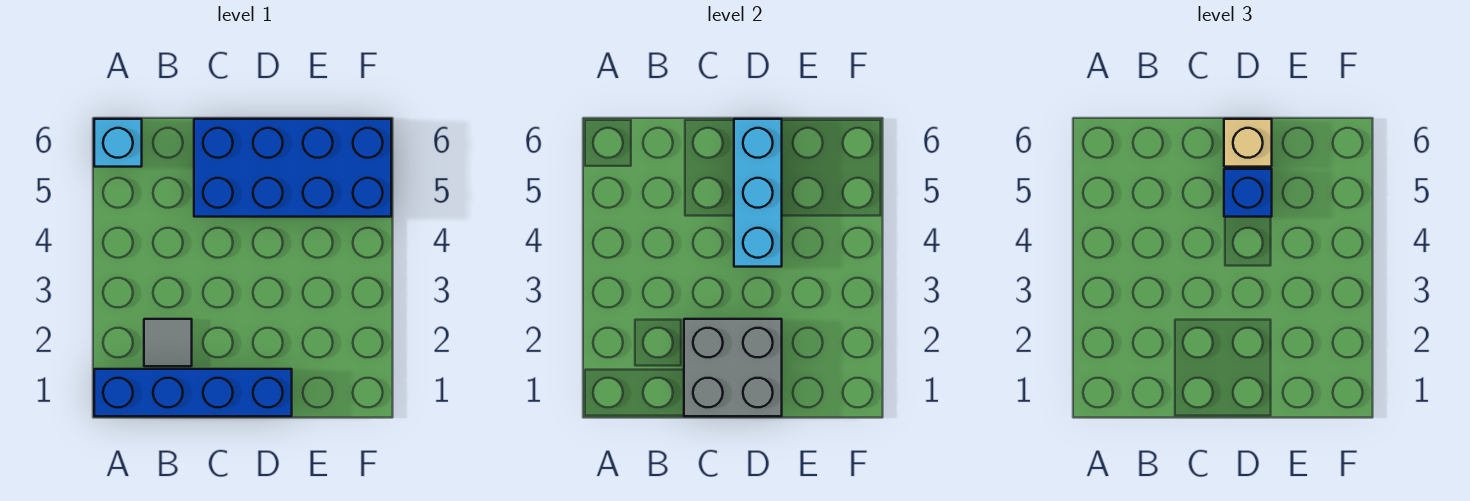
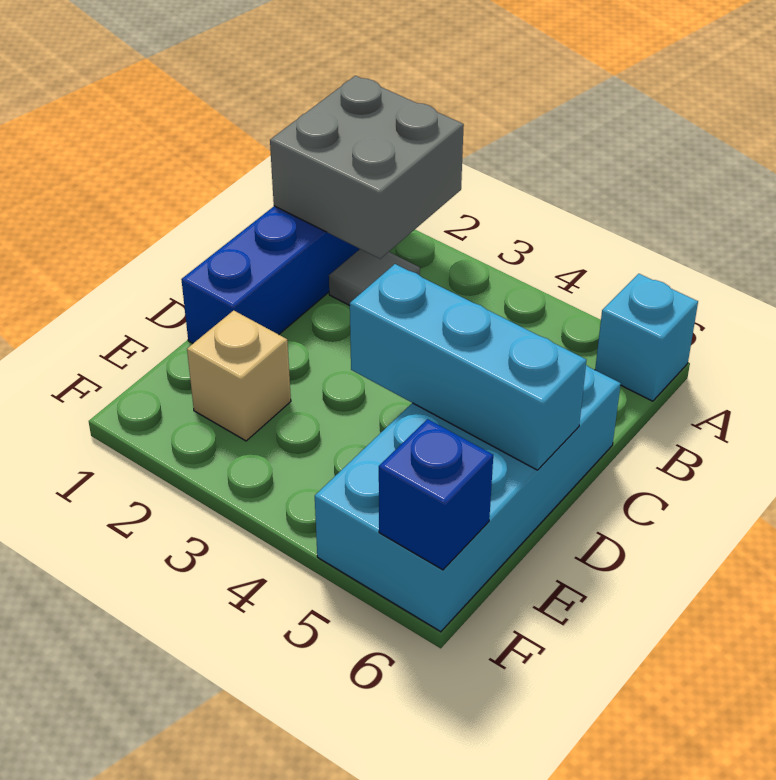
grey brick C1:D2 level 2 -> grey brick A1:B2 level 2
blue brick C5:F6 level 1 -> cyan brick C5:F6 level 1
blue brick D5 level 3 -> blue brick F6 level 2
tan brick D6 level 3 -> tan brick E2 level 1

